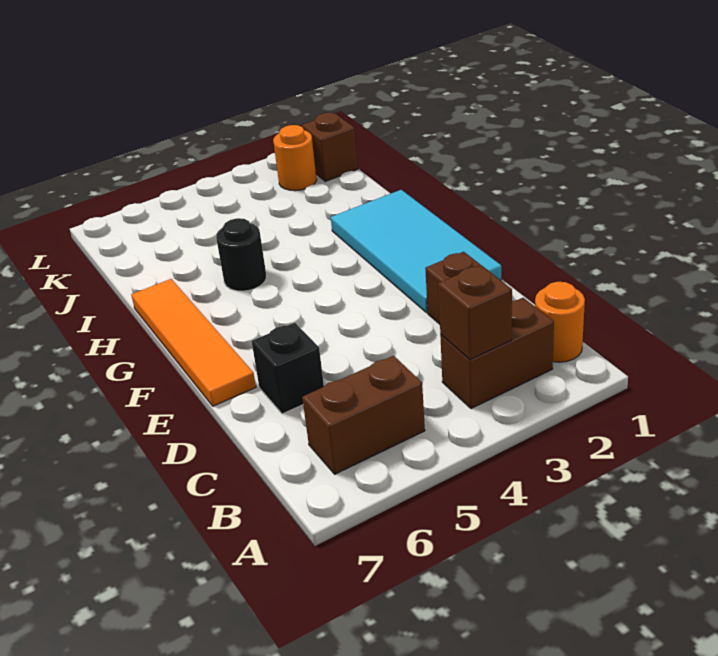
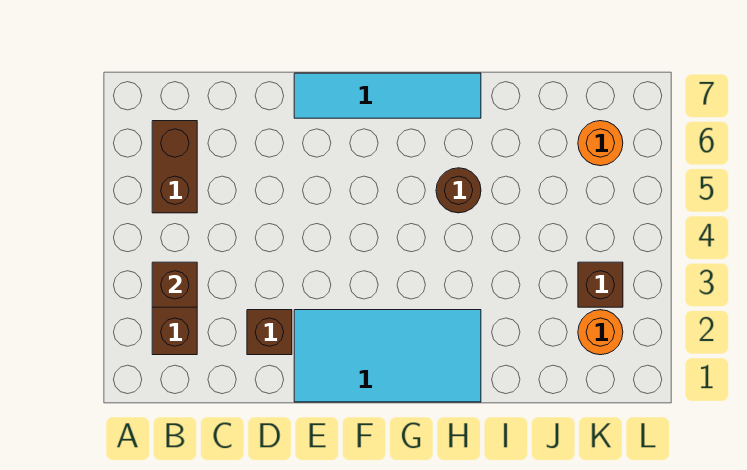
orange round brick B1 level 1 -> orange round brick K6 level 1
black brick D6 level 1 -> none
orange tile E7:H7 level 1 -> cyan tile E7:H7 level 1
black round brick H5 level 1 -> brown round brick H5 level 1
brown brick K1 level 1 -> brown brick K3 level 1

